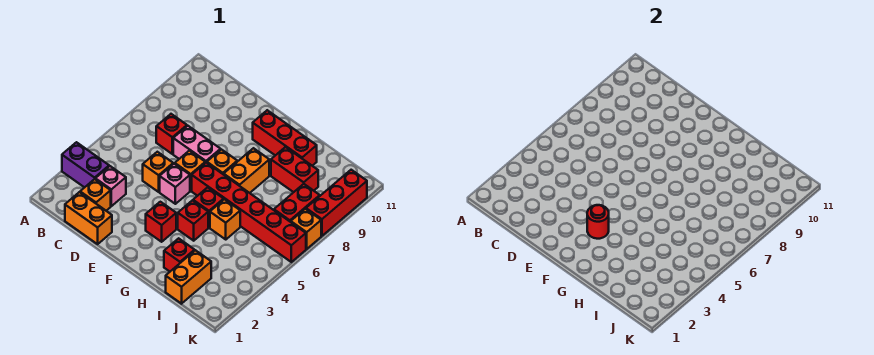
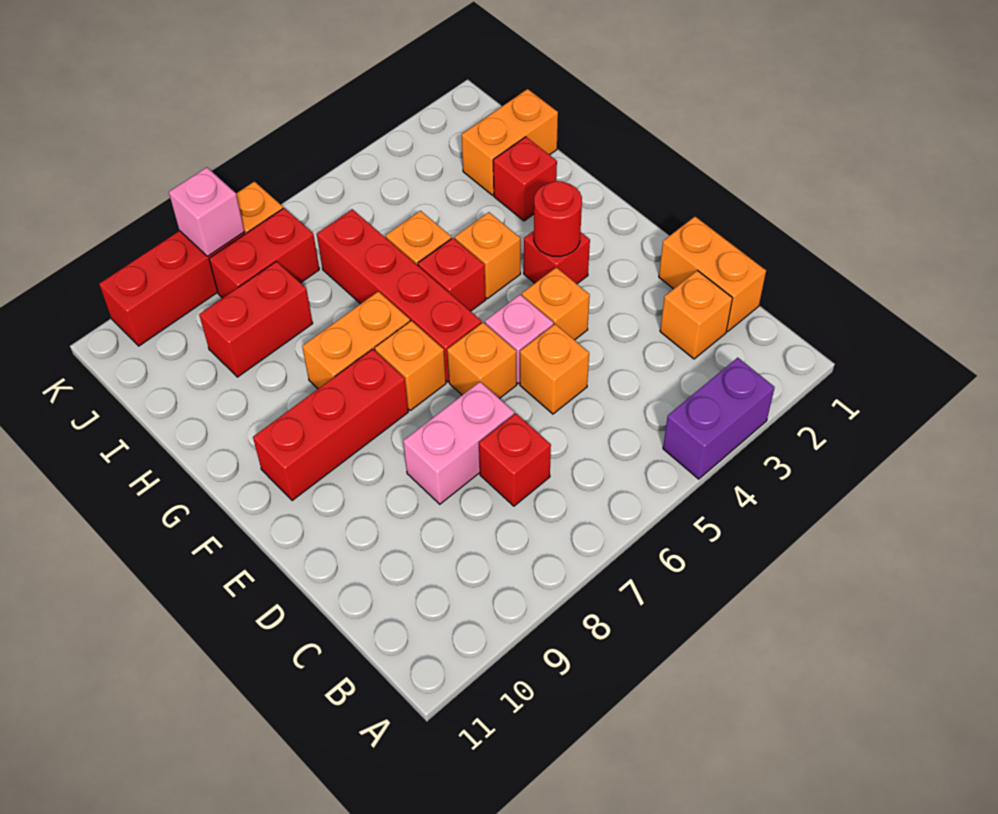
purple brick A3:B3 level 1 -> purple brick A3:A4 level 1
pink brick C3 level 1 -> pink brick K8 level 2
pink brick D7:E7 level 1 -> pink brick D7:D8 level 1
none -> orange brick E4 level 1
red brick F6:K6 level 1 -> red brick F6:I6 level 1
red brick F10:H10 level 1 -> red brick F8:F10 level 1
red brick G4 level 1 -> orange brick G4 level 1
red brick H9:I9 level 1 -> red brick I8:I9 level 1

